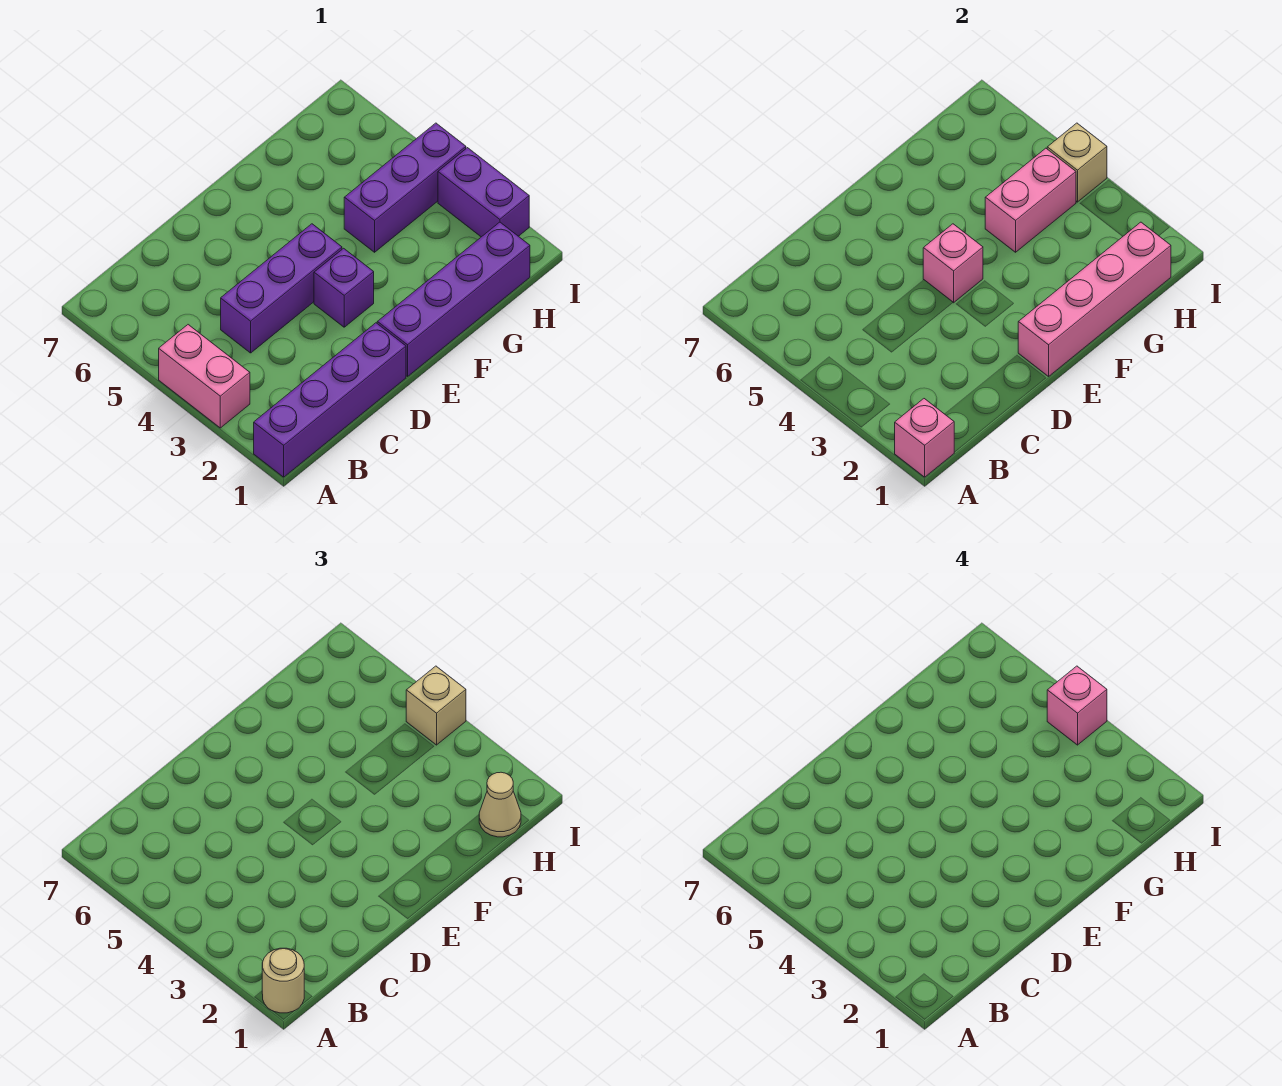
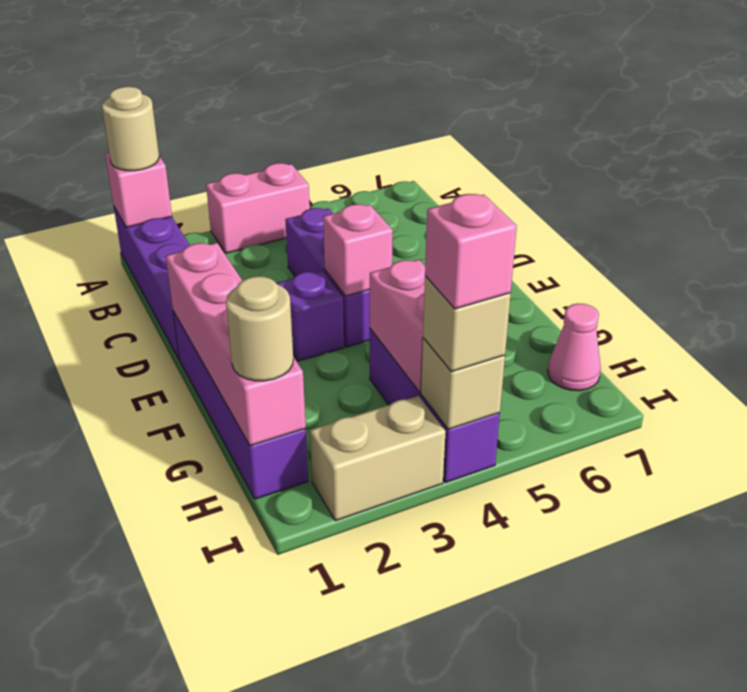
tan cone H1 level 3 -> tan round brick H1 level 3
none -> pink cone H7 level 1
purple brick I2:I3 level 1 -> tan brick I2:I3 level 1

